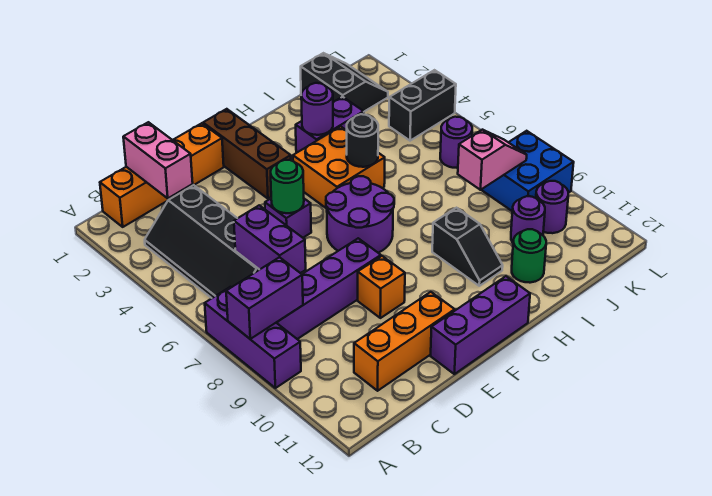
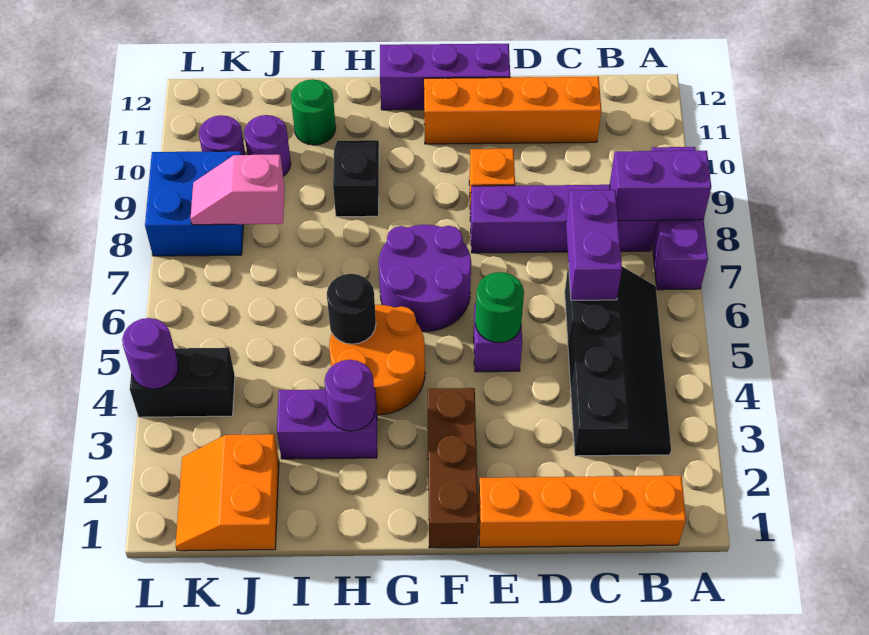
pink brick C1:C2 level 2 -> none
orange brick C11:E11 level 1 -> orange brick C11:F11 level 1
orange brick G4:H5 level 1 -> orange round brick G4:H5 level 1
black slope J1:K2 level 1 top J -> orange slope J1:K2 level 1 top J
purple round brick K6 level 1 -> purple round brick L4 level 2

